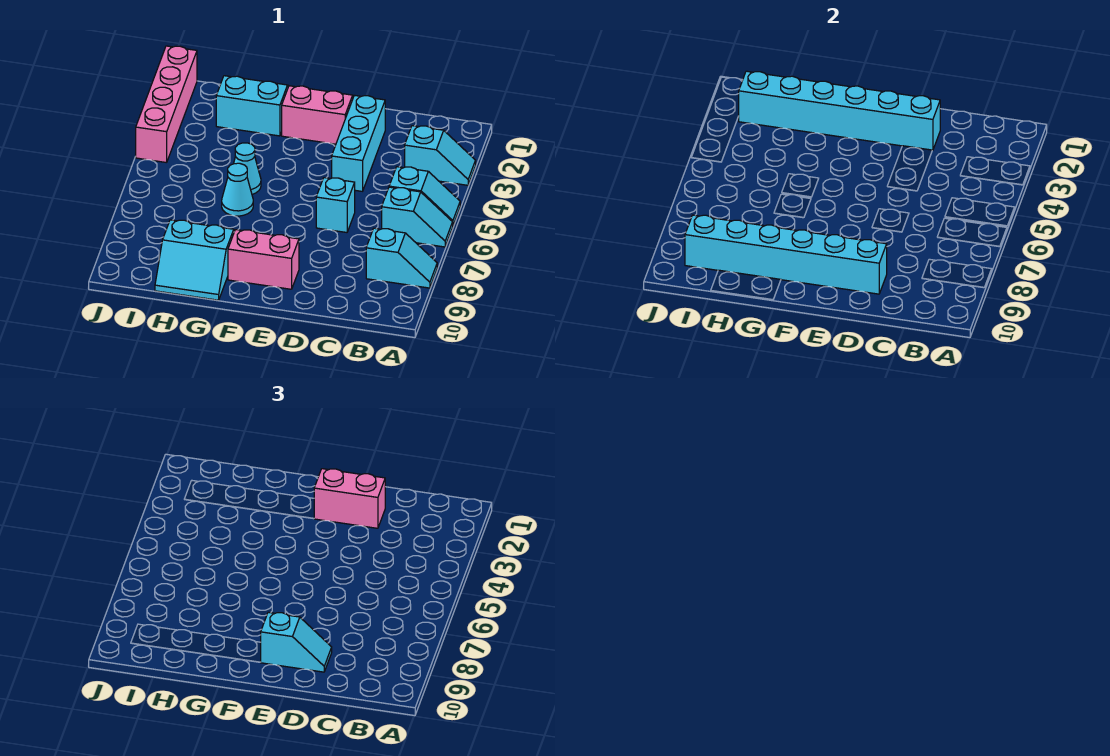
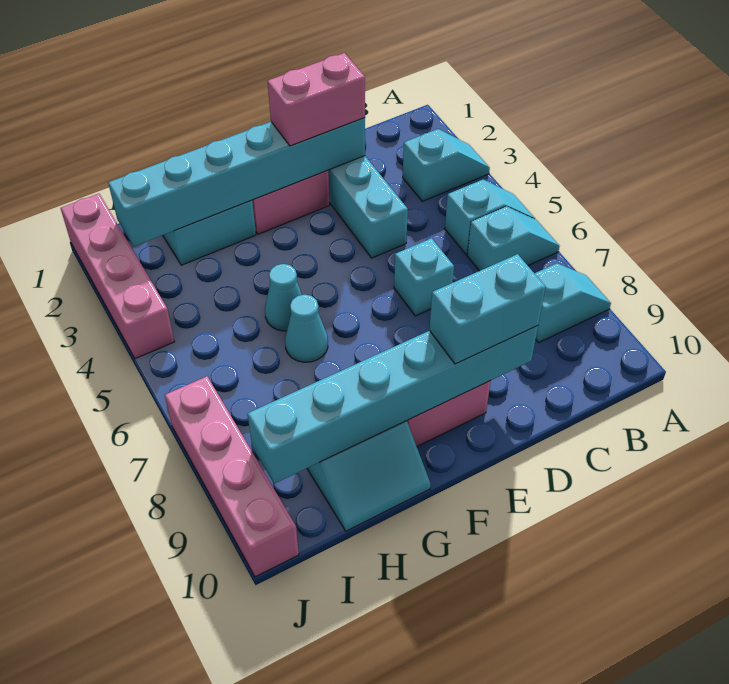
cyan slope D9:E9 level 3 top E -> cyan brick D9:E9 level 3
none -> pink brick J7:J10 level 1

